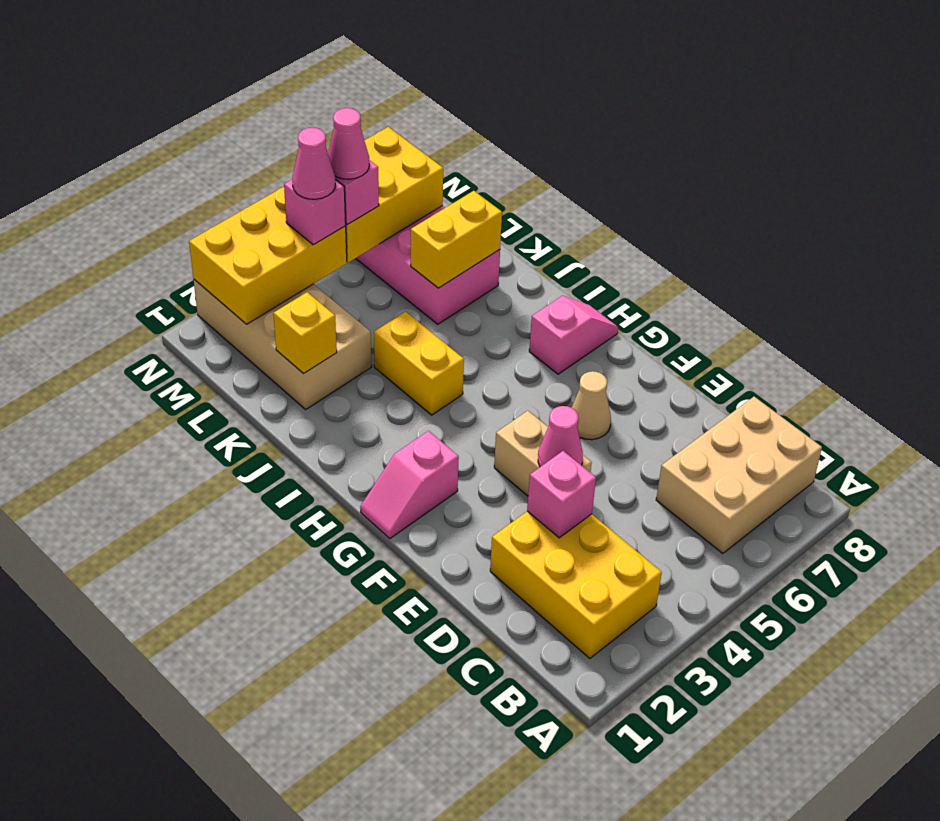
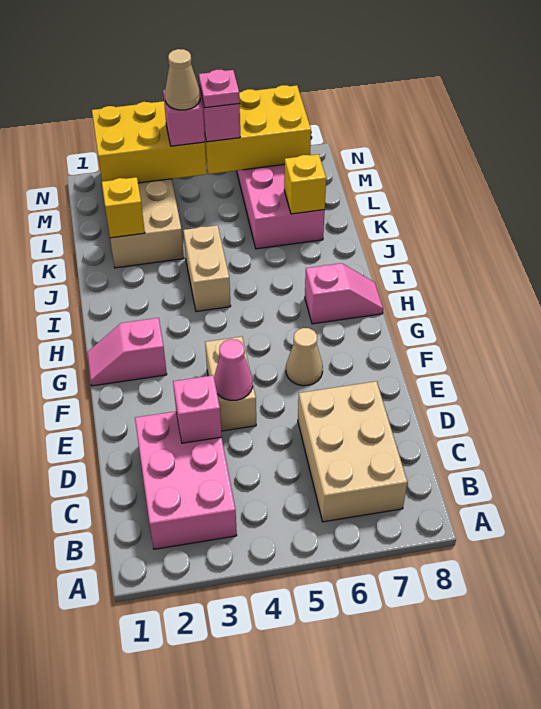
yellow brick B2:D3 level 1 -> pink brick B2:D3 level 1
tan brick B6:C8 level 1 -> tan brick B6:D7 level 1
yellow brick I4:J4 level 1 -> tan brick I4:J4 level 1
yellow brick K6:K7 level 2 -> yellow brick K7 level 2
pink cone M4 level 4 -> tan cone M4 level 4
pink cone M5 level 4 -> pink plate M5 level 4

